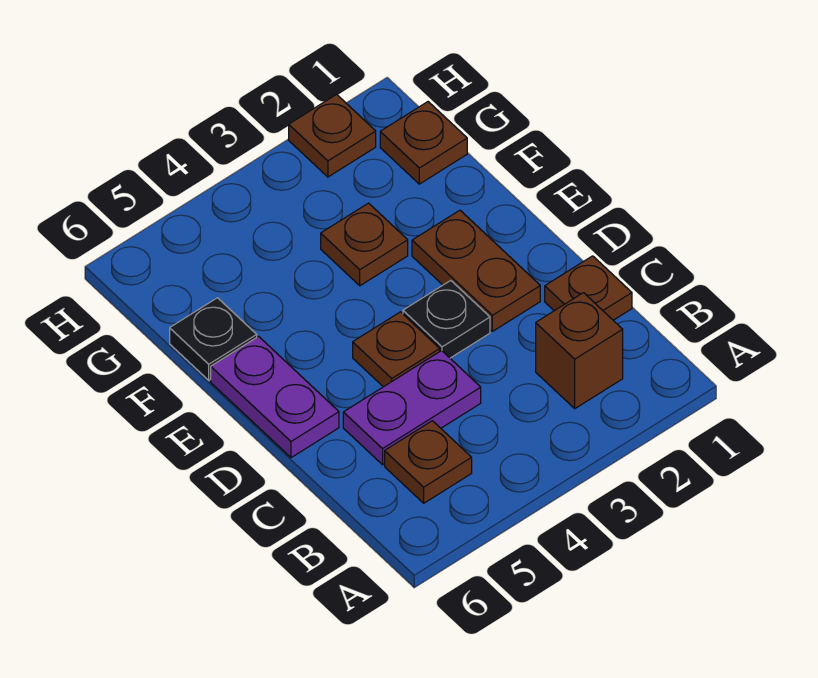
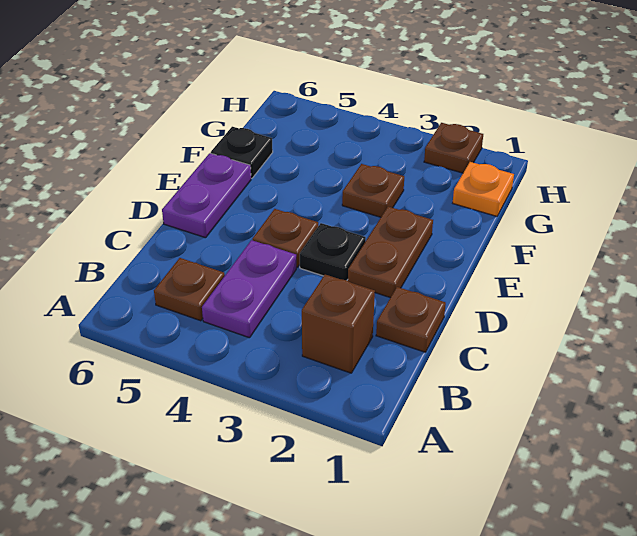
purple plate C4:C5 level 1 -> purple plate B4:C4 level 1
brown plate G1 level 1 -> orange plate G1 level 1

